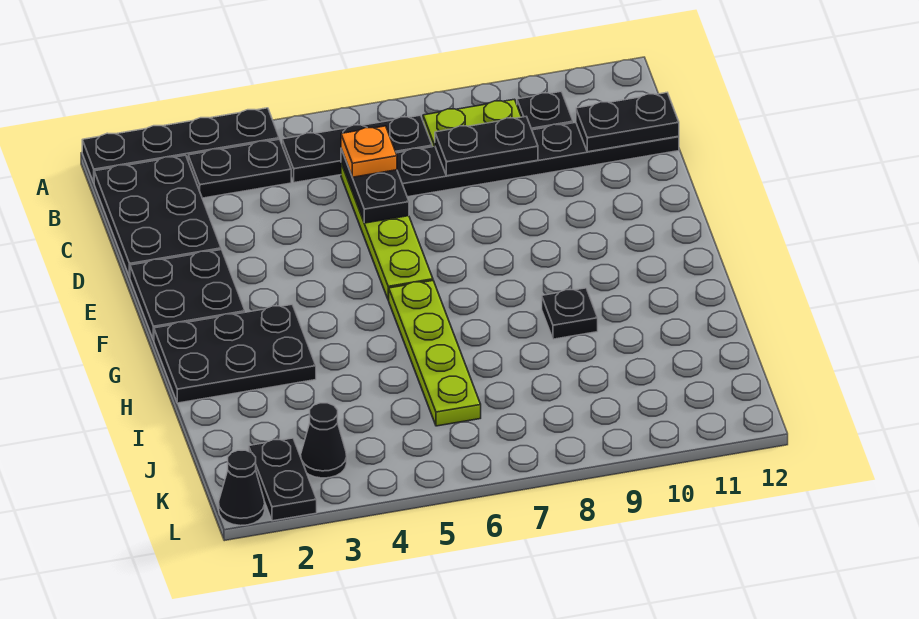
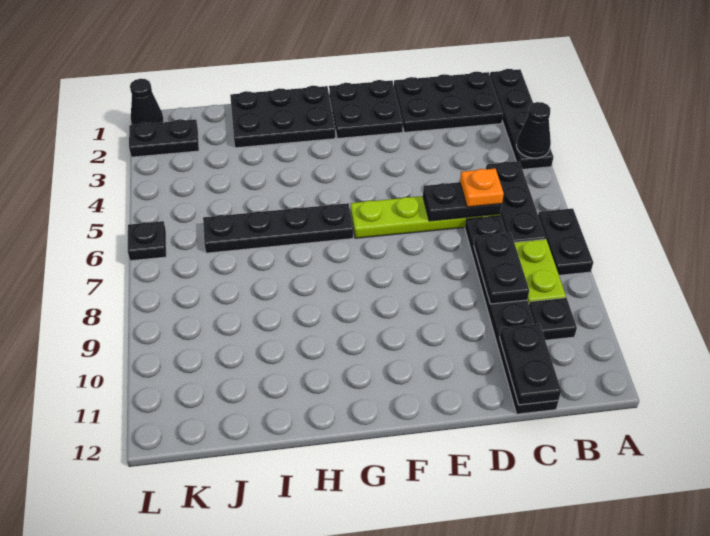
black plate B3:B4 level 1 -> black plate A7:A8 level 1
black plate G1:H3 level 1 -> black plate G1:I2 level 1
lime plate G6:J6 level 1 -> black plate G6:J6 level 1
black plate H9 level 1 -> black plate L6 level 1
black cone K3 level 1 -> black cone A4 level 2

